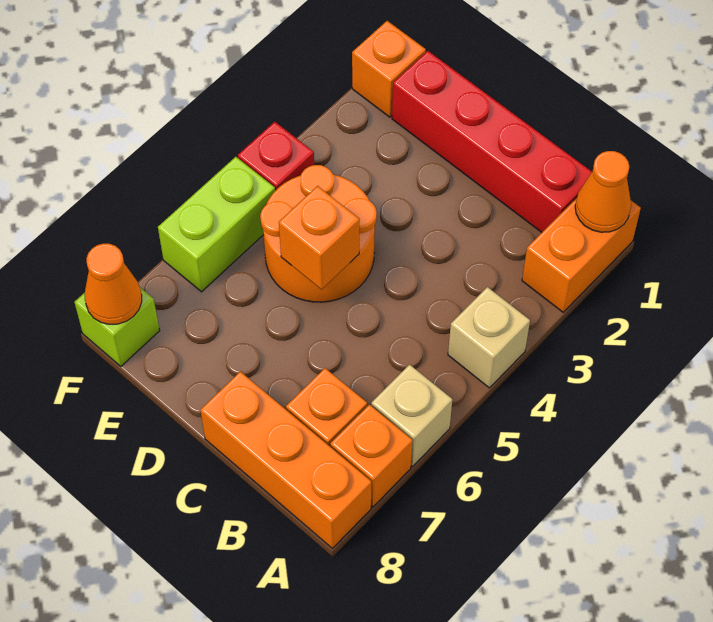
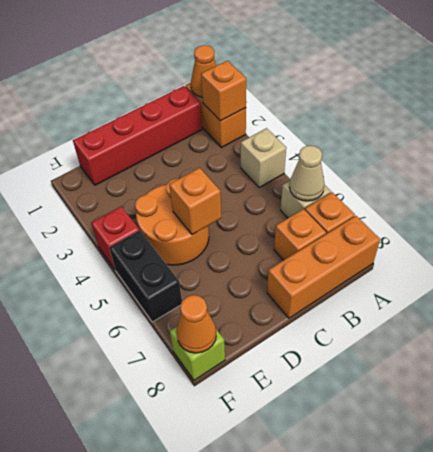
none -> tan cone A6 level 2
orange brick F1 level 1 -> orange brick A2 level 2
lime brick F5:F6 level 1 -> black brick F5:F6 level 1

